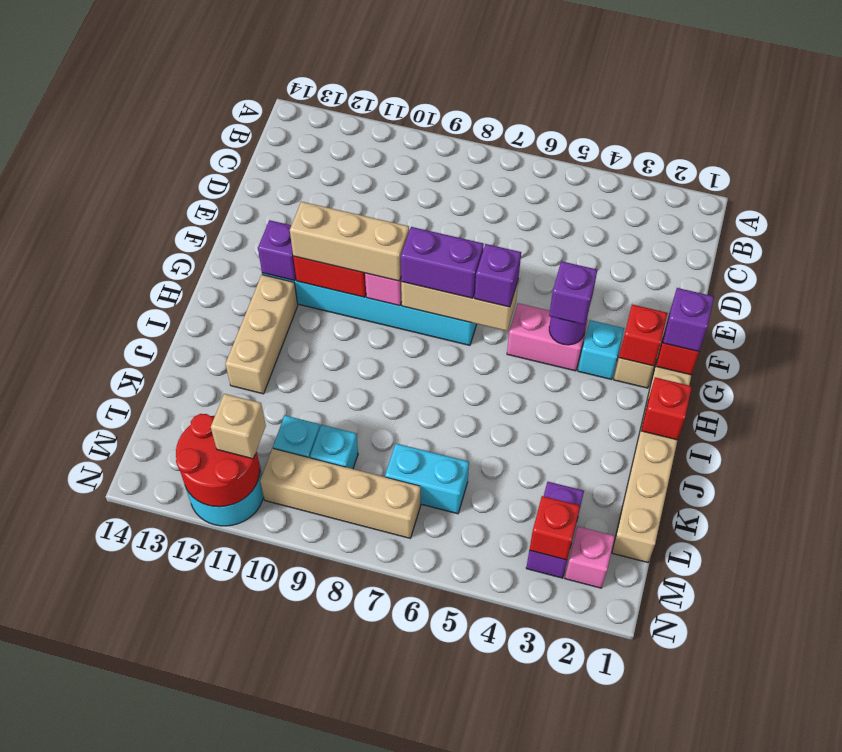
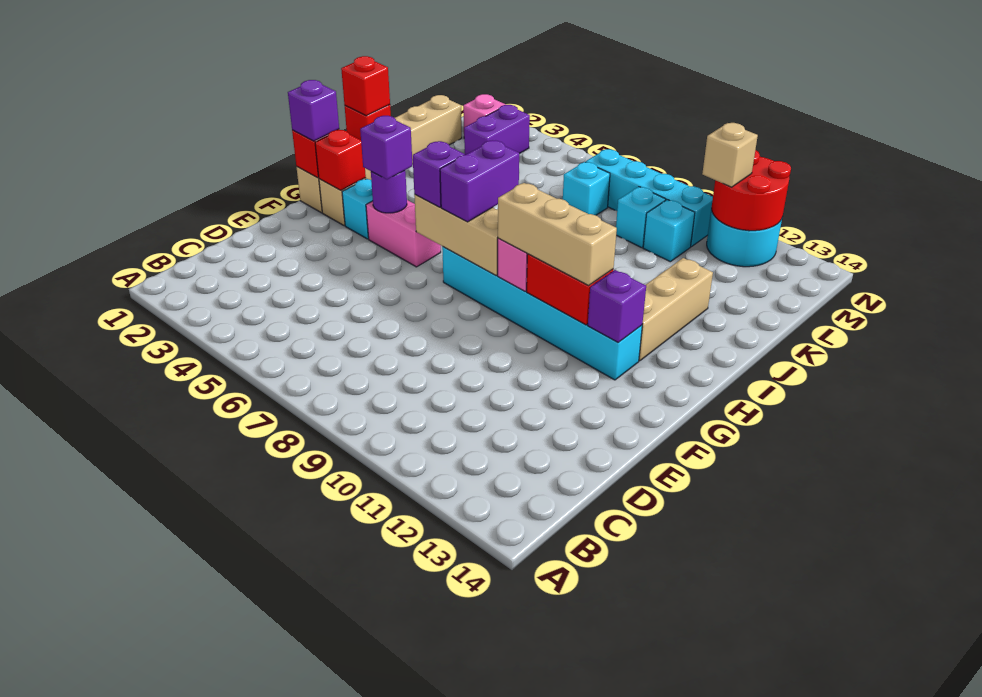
purple brick G7:G8 level 3 -> purple brick G7:H7 level 3
cyan brick L6:L7 level 1 -> cyan brick L7 level 1
red brick M3 level 2 -> red brick I1 level 3
tan brick M7:M10 level 1 -> cyan brick M7:M10 level 1

